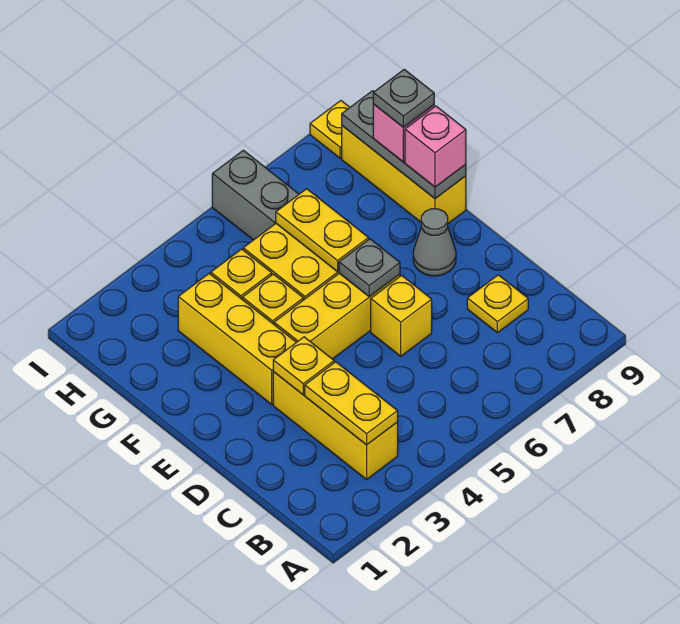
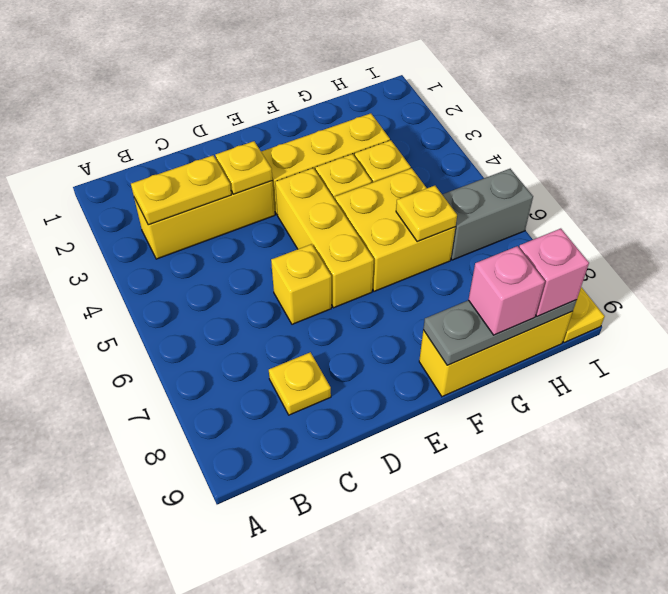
grey plate E6 level 2 -> none
grey cone E8 level 1 -> none
yellow plate F6:G6 level 2 -> yellow plate G6 level 2
pink brick F9 level 3 -> pink brick H9 level 3
grey plate G9 level 4 -> none

